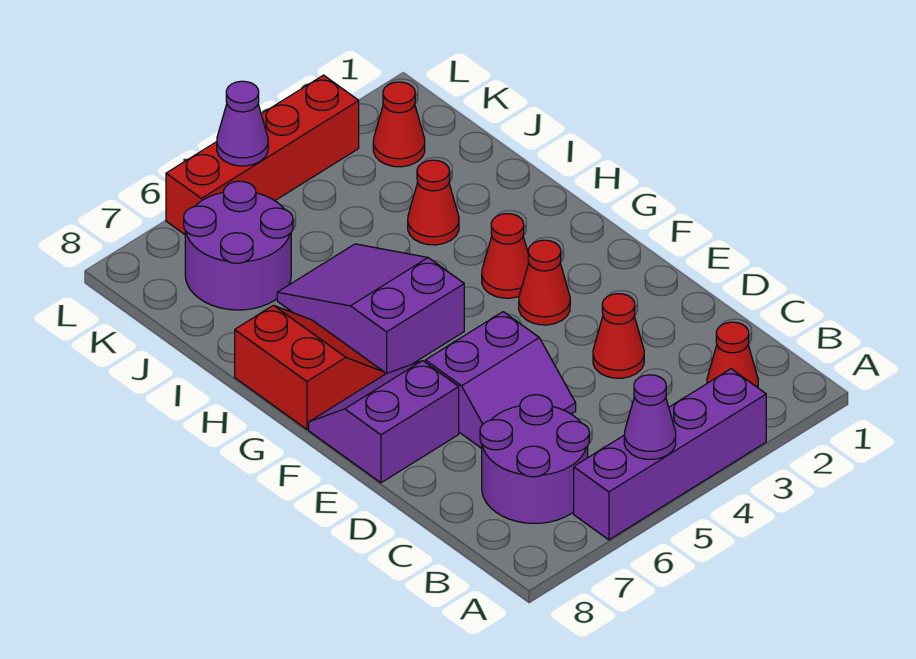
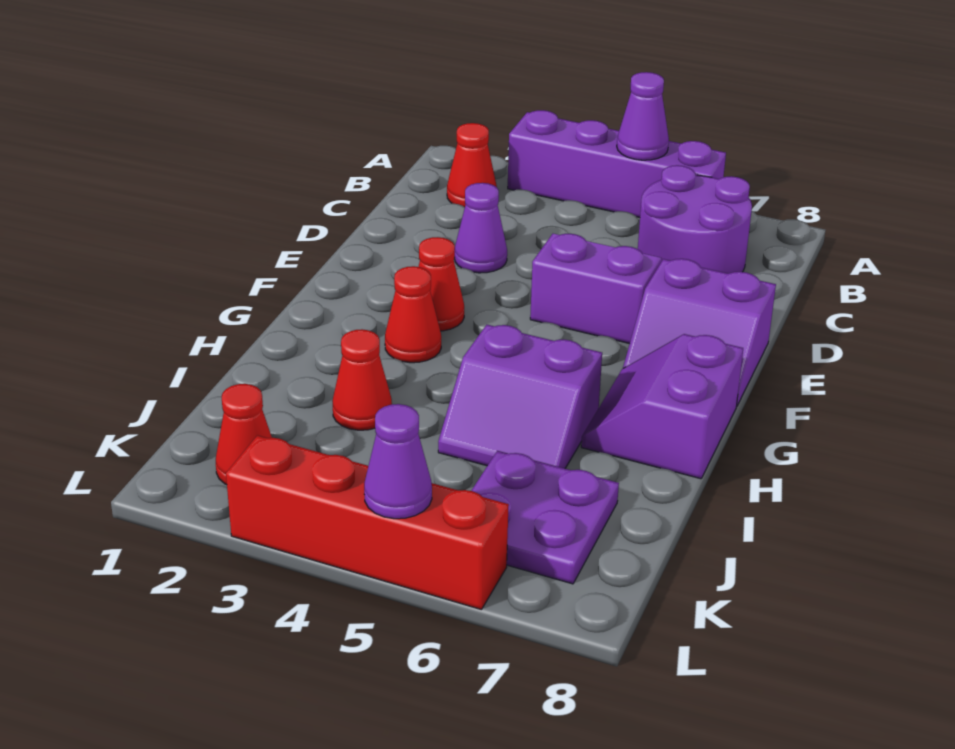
red cone D3 level 1 -> purple cone D3 level 1
purple slope G5:I6 level 1 top G -> purple slope H5:I6 level 1 top H
red slope G7:H8 level 1 top 8 -> purple slope G7:H8 level 1 top 8
purple round brick J6:K7 level 1 -> purple plate J6:K7 level 1

